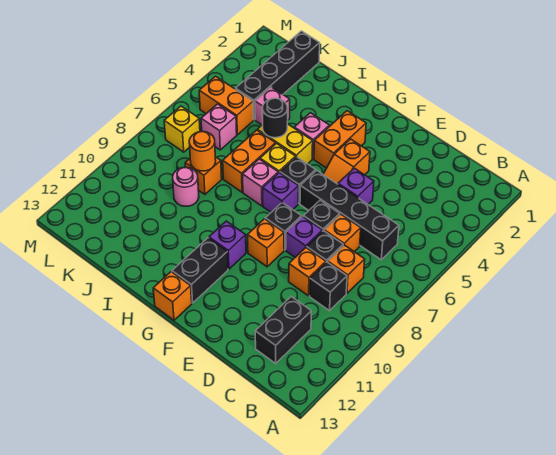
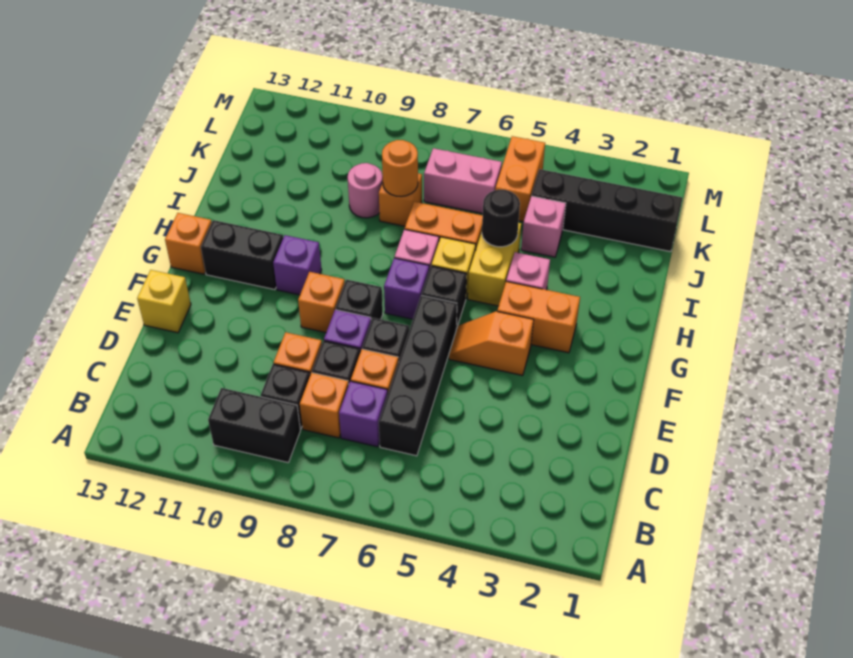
black brick C11:C12 level 1 -> black brick B9:B10 level 1
purple brick E5 level 1 -> purple brick C7 level 1
pink brick K6 level 1 -> pink brick K6:K7 level 1
yellow brick L7 level 1 -> yellow brick E13 level 1

